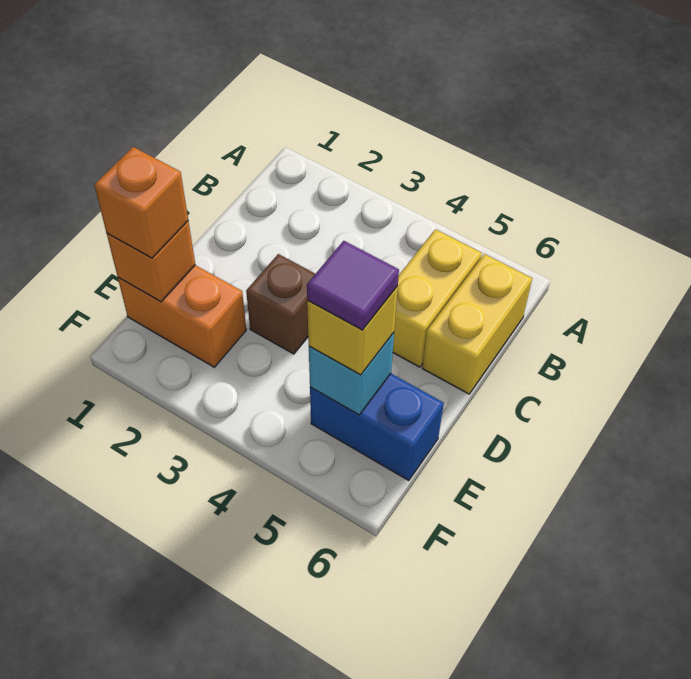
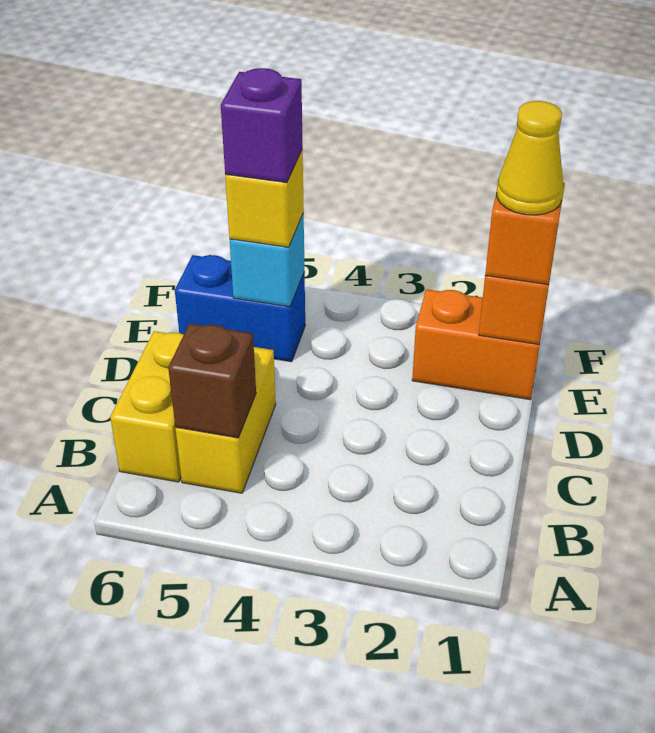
brown brick D3 level 1 -> brown brick B5 level 2
none -> yellow cone E1 level 4
purple tile E5 level 4 -> purple brick E5 level 4

